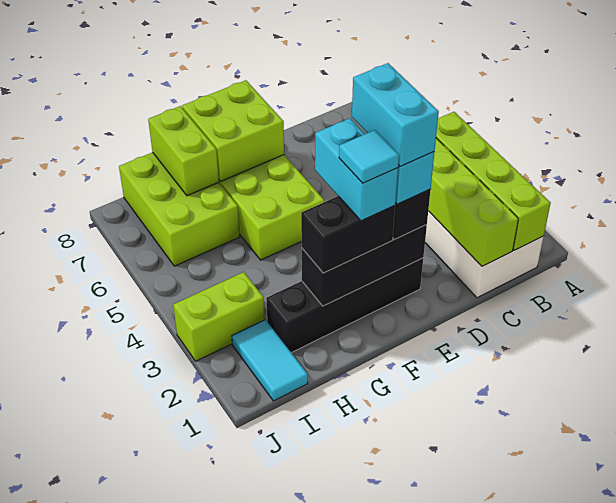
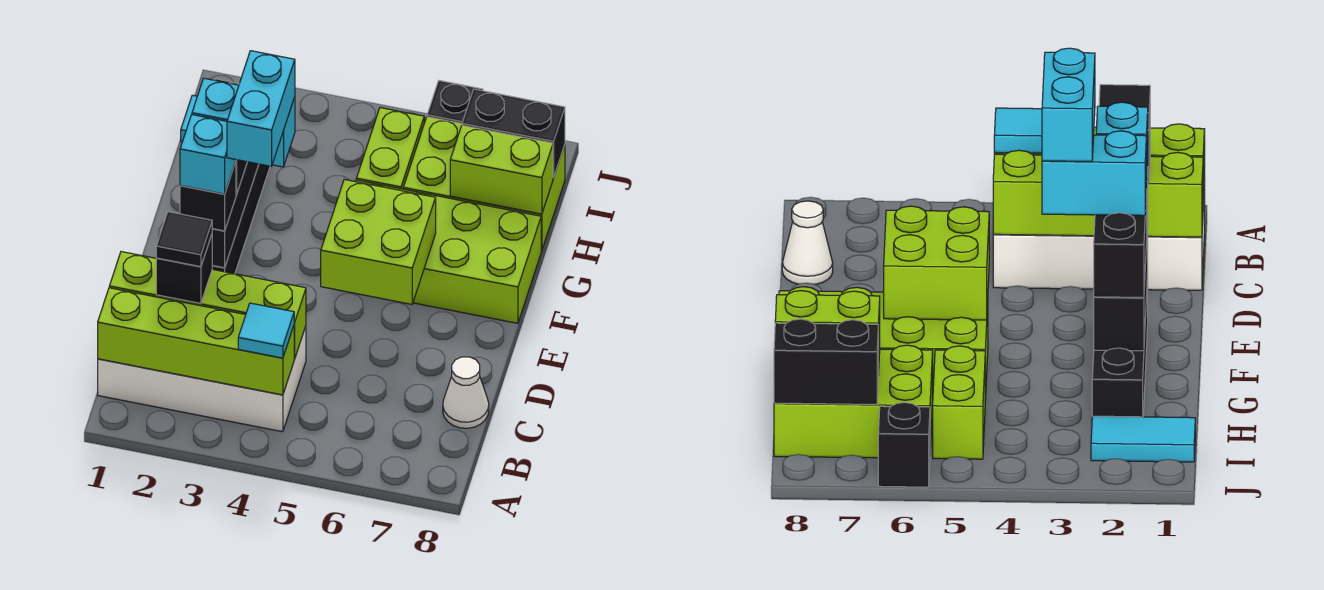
none -> black brick C2 level 3
none -> black tile C2 level 4
none -> white cone C8 level 1
cyan brick E2:E3 level 5 -> cyan brick E3:F3 level 5
cyan tile F2 level 5 -> cyan tile B4 level 3
lime brick F7:G8 level 2 -> lime brick E5:F6 level 2
lime brick I3:J3 level 1 -> lime brick H5:I5 level 1
none -> black brick I7:I8 level 2
none -> black brick J6 level 1

